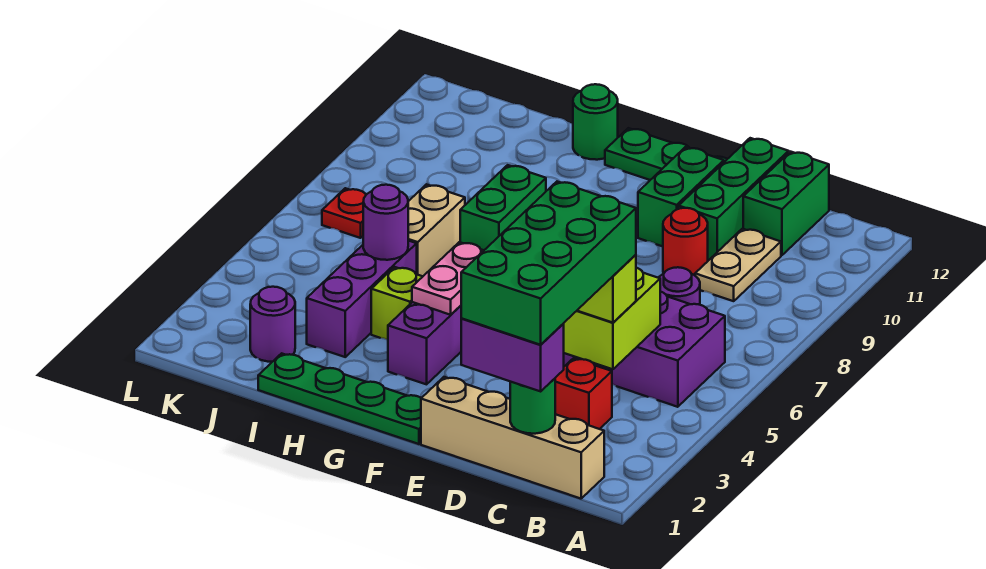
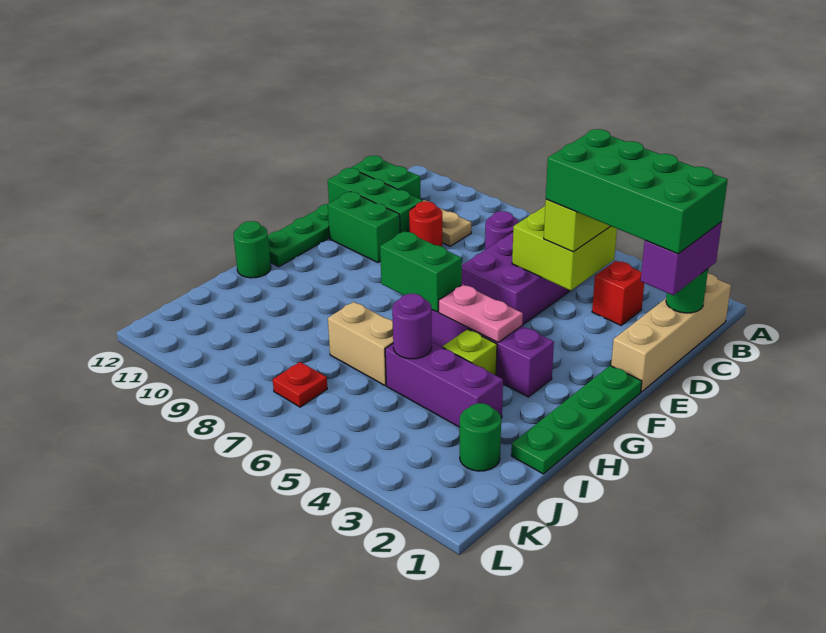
purple round brick J2 level 1 -> green round brick J2 level 1

